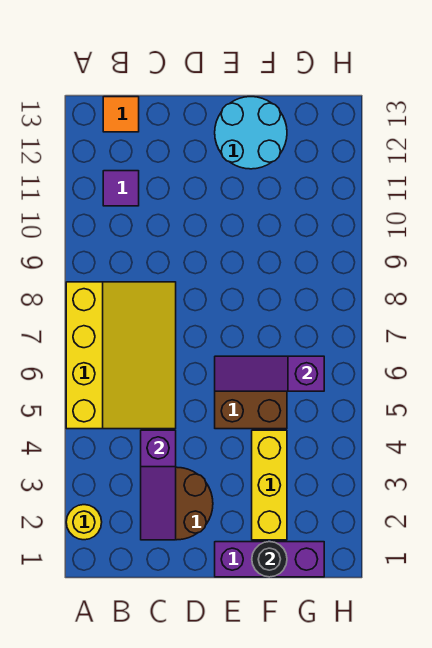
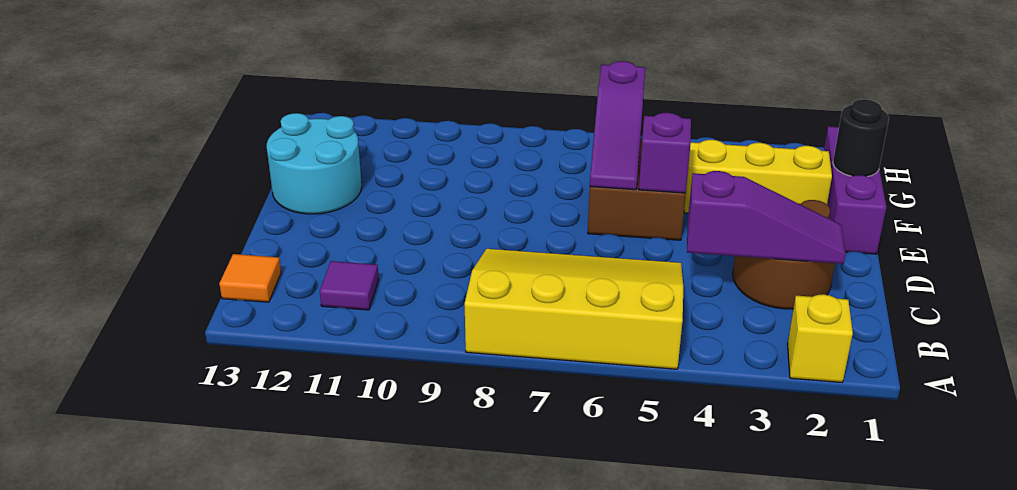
yellow round brick A2 level 1 -> yellow brick A2 level 1
none -> purple brick E5 level 2

